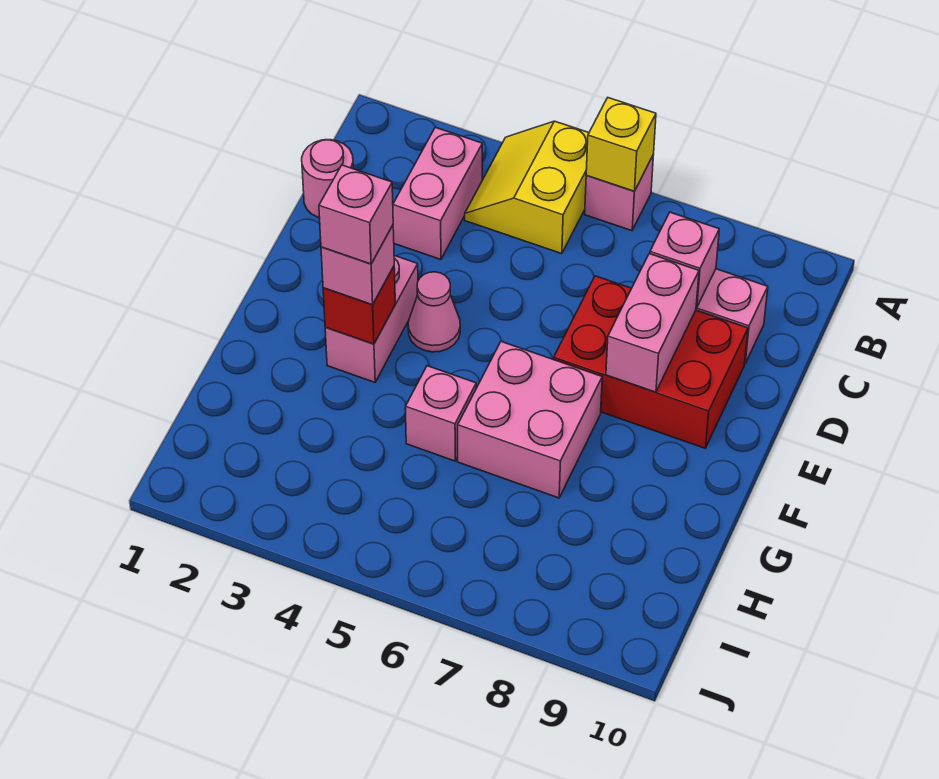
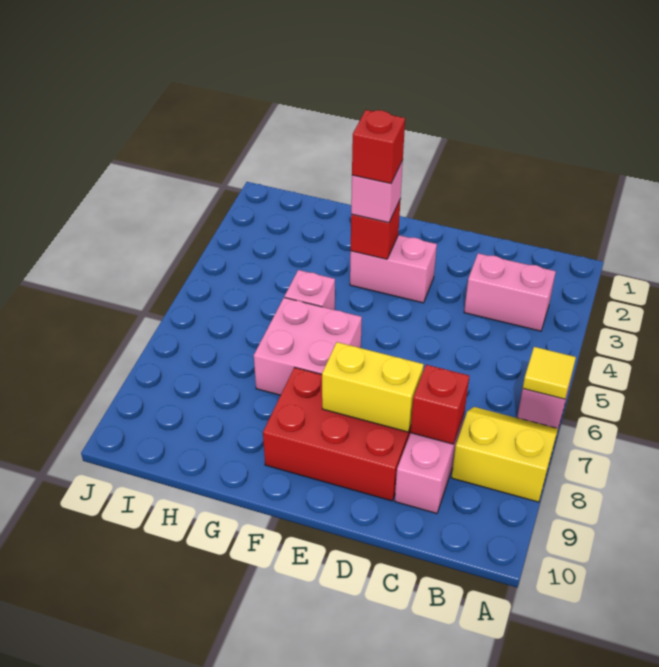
yellow slope A4:B5 level 1 top 5 -> yellow slope A7:B8 level 1 top 8
yellow brick A6 level 2 -> yellow tile A6 level 2
pink round brick C1 level 1 -> none
pink brick C8 level 2 -> red brick C8 level 2
red brick D7:E9 level 1 -> red brick D8:F9 level 1
pink brick D8:E8 level 2 -> yellow brick D8:E8 level 2
pink cone E4 level 1 -> none
pink brick F3 level 4 -> red brick F3 level 4

